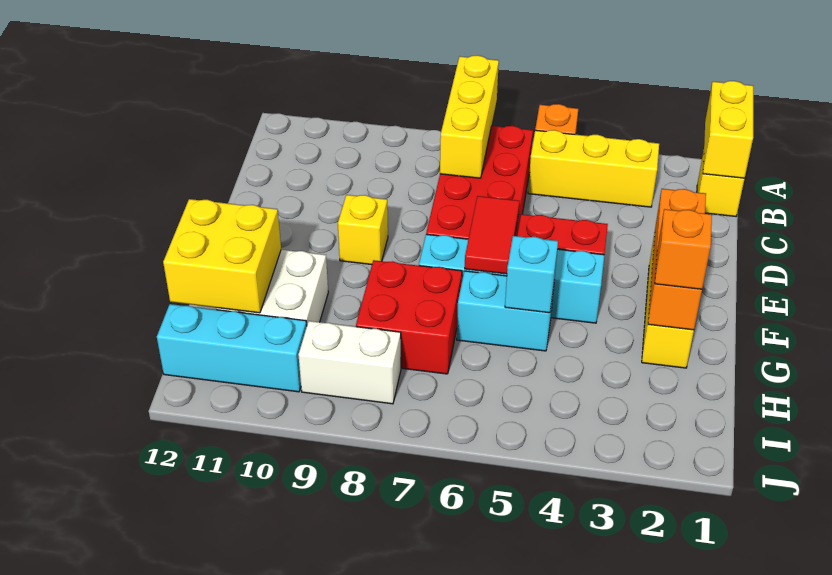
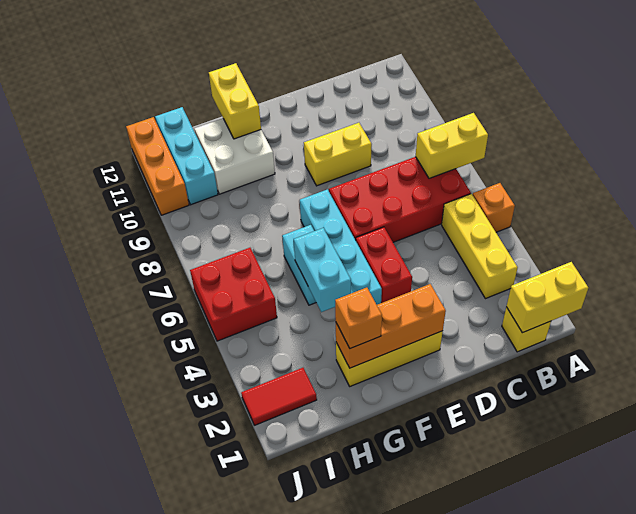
yellow brick A7:C7 level 2 -> yellow brick A7:B7 level 2
red tile E6:F6 level 2 -> red tile I2:J2 level 1
yellow brick E9 level 1 -> yellow brick D9:E9 level 1
cyan brick G5 level 2 -> cyan brick G4:G5 level 2
red brick G7:H8 level 1 -> red brick I5:J6 level 1
yellow brick G11:H12 level 2 -> yellow brick G11:G12 level 2
white brick I8:I9 level 1 -> none
none -> orange brick J10:J12 level 1

